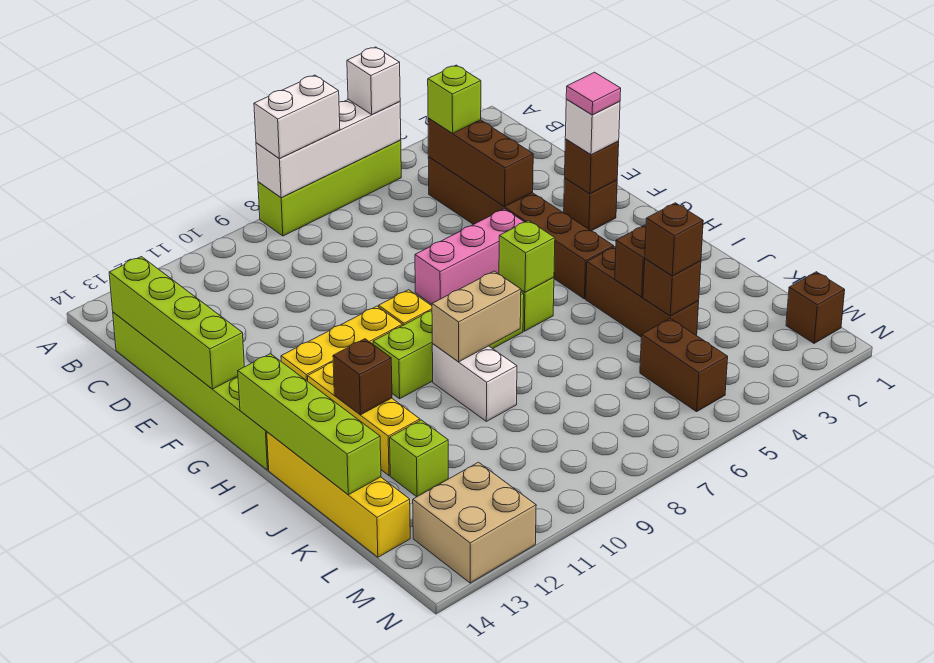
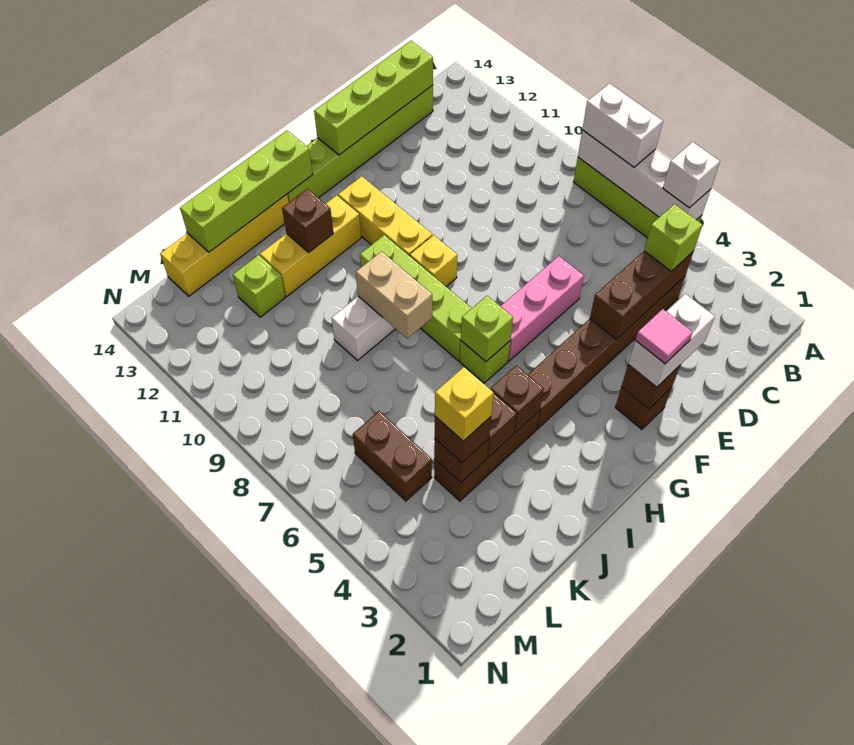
white brick F2 level 3 -> white brick E2:F2 level 3
pink brick F5:F7 level 1 -> pink brick E6:G6 level 1
none -> yellow brick K4 level 4
brown brick L5:M5 level 1 -> brown brick L5:L6 level 1
brown brick M1 level 1 -> brown brick I4 level 2
tan brick M12:N13 level 1 -> none

